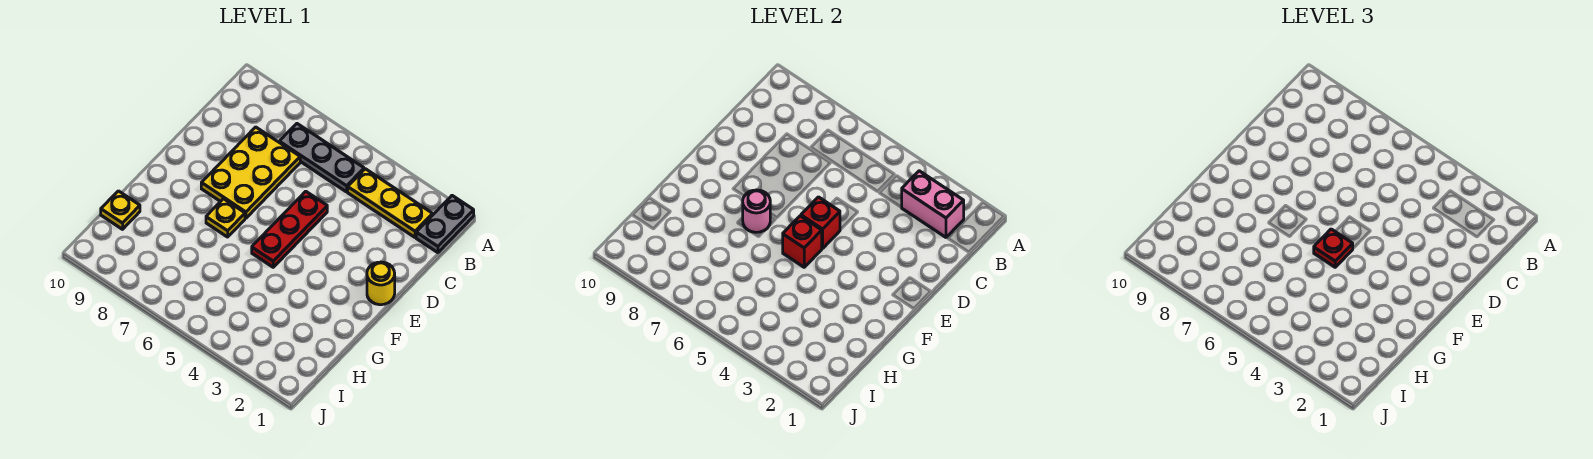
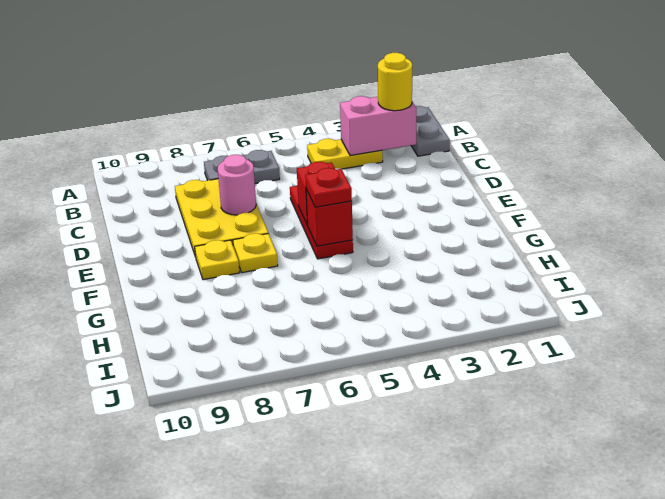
yellow plate B2:B4 level 1 -> yellow plate B3:B4 level 1
grey plate B5:B7 level 1 -> grey plate B6:B7 level 1
yellow round brick E1 level 1 -> yellow round brick B2 level 3
pink round brick F7 level 2 -> pink round brick D7 level 2
yellow plate H10 level 1 -> yellow plate F8 level 1

